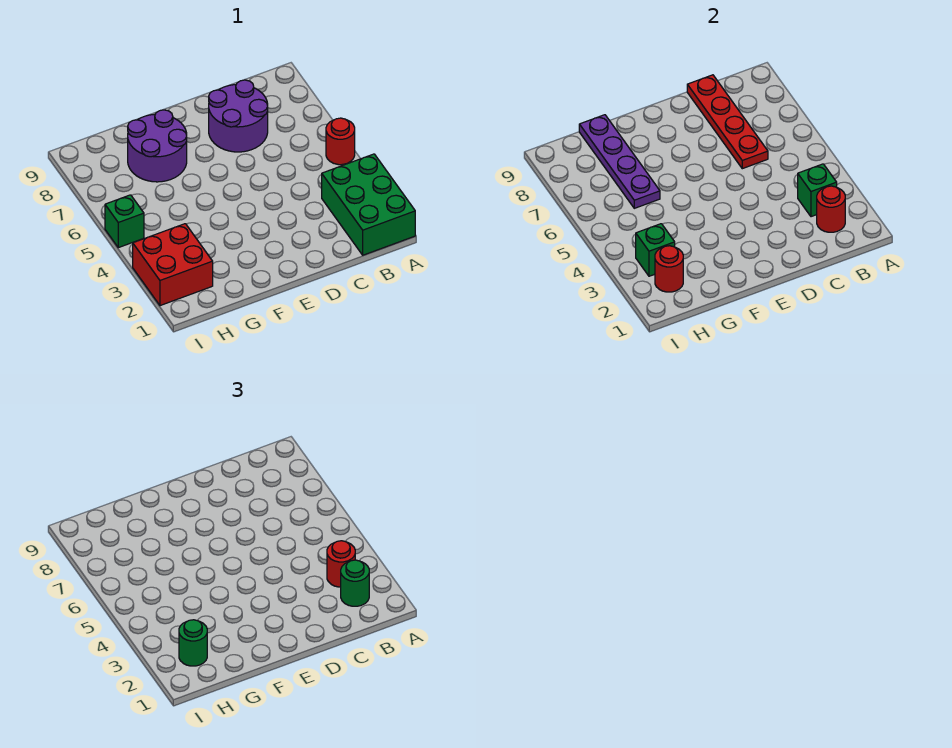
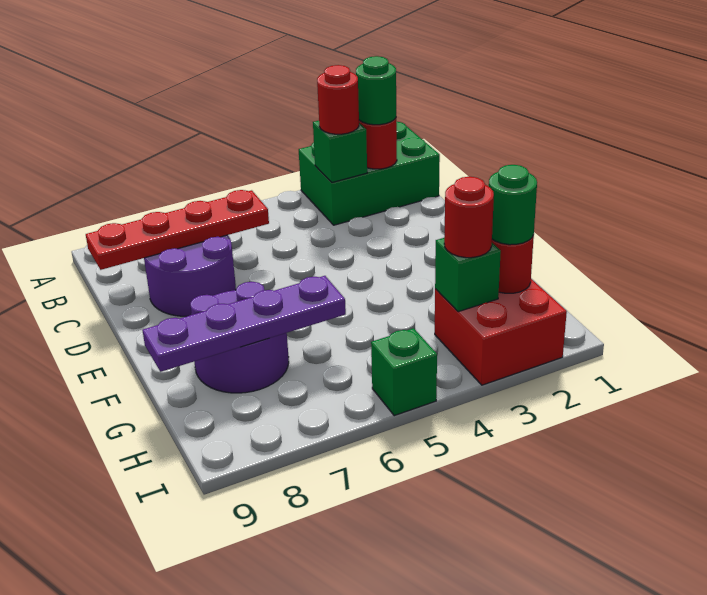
red round brick A5 level 1 -> red round brick H3 level 3

